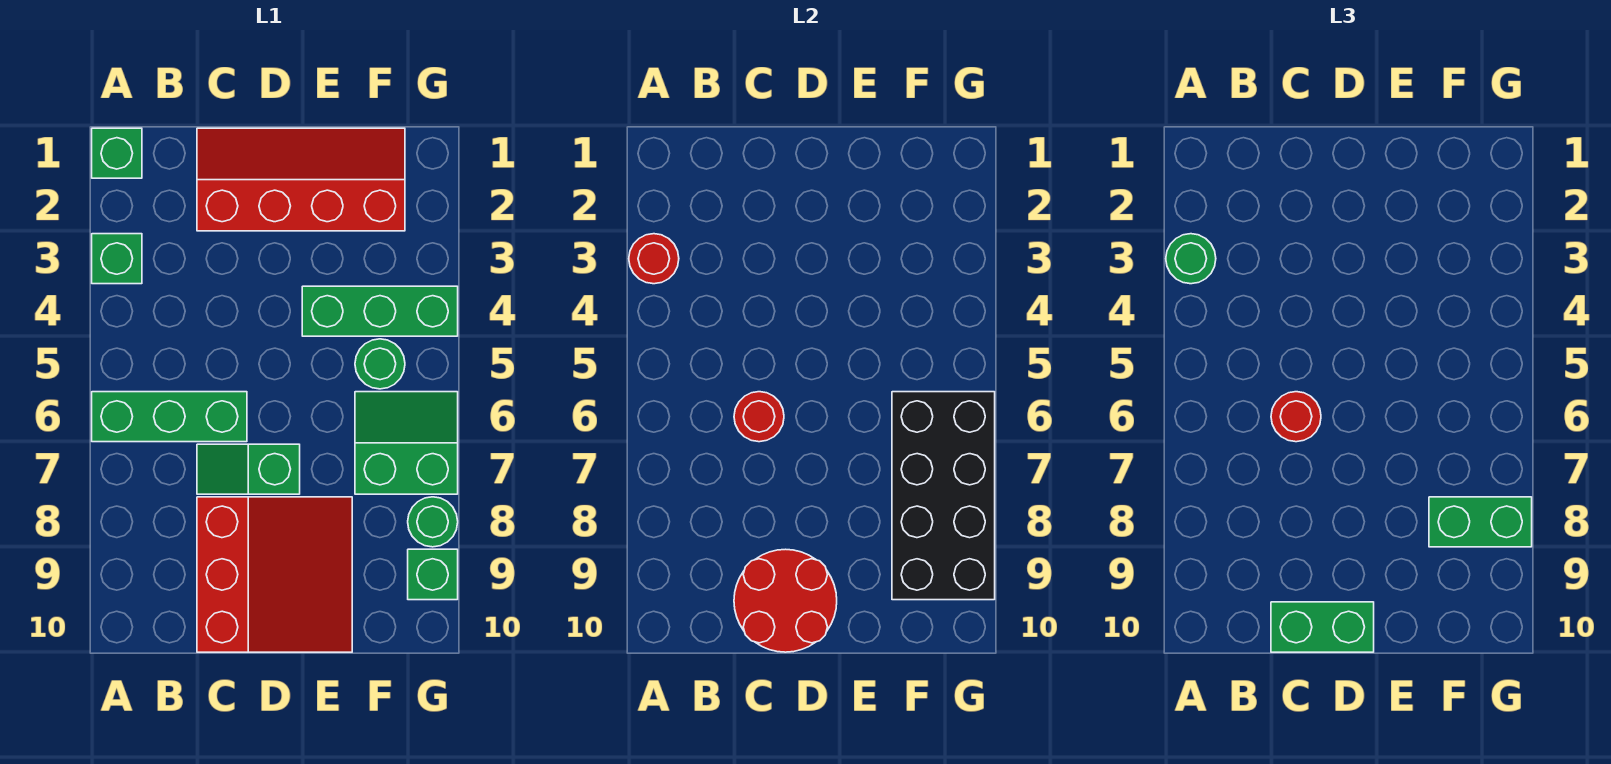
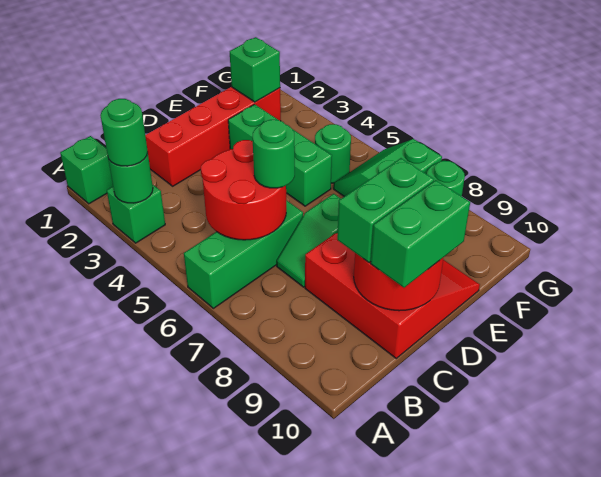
red round brick A3 level 2 -> green round brick A3 level 2
red round brick C6 level 2 -> red round brick B5:C6 level 2
red round brick C6 level 3 -> green round brick C6 level 3
green brick E4:G4 level 1 -> green brick E3:E5 level 1
black brick F6:G9 level 2 -> none
green brick F8:G8 level 3 -> green brick C9:D9 level 3
green brick G9 level 1 -> green brick F2 level 2

